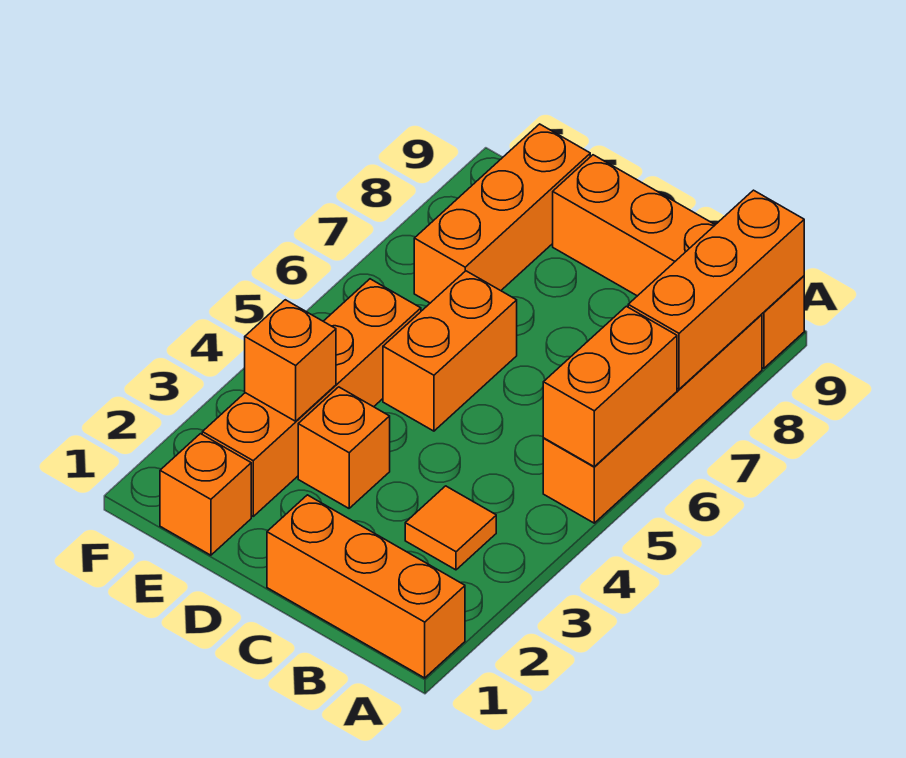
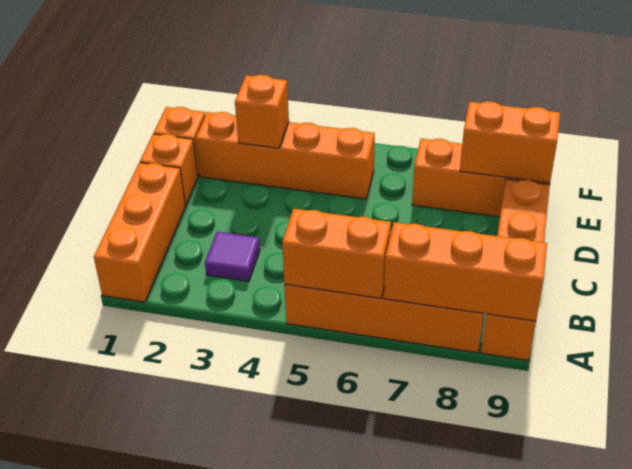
orange tile B3 level 1 -> purple tile B3 level 1
orange brick D3 level 1 -> orange brick D1 level 1
orange brick D5:D6 level 1 -> orange brick E8:E9 level 2

